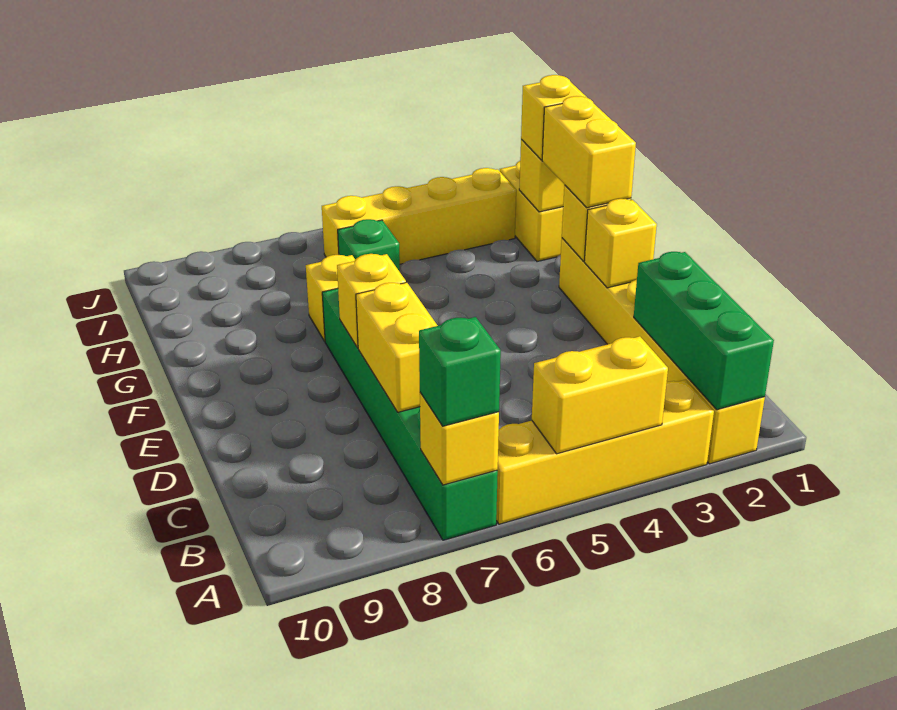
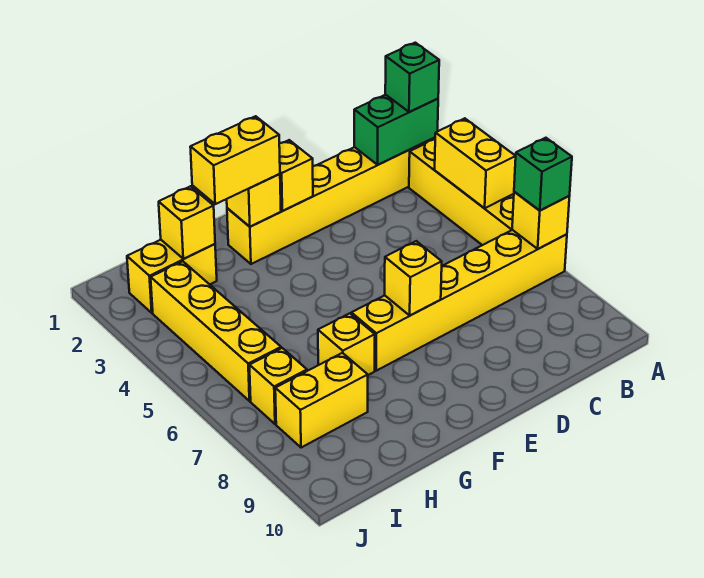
green brick A2:C2 level 2 -> green brick A2:B2 level 2
green brick A7:F7 level 1 -> yellow brick A7:F7 level 1
yellow brick C7:D7 level 2 -> yellow brick H8:I8 level 1
yellow brick H2 level 3 -> yellow brick I7 level 1
green brick H6 level 1 -> green brick A2 level 3

